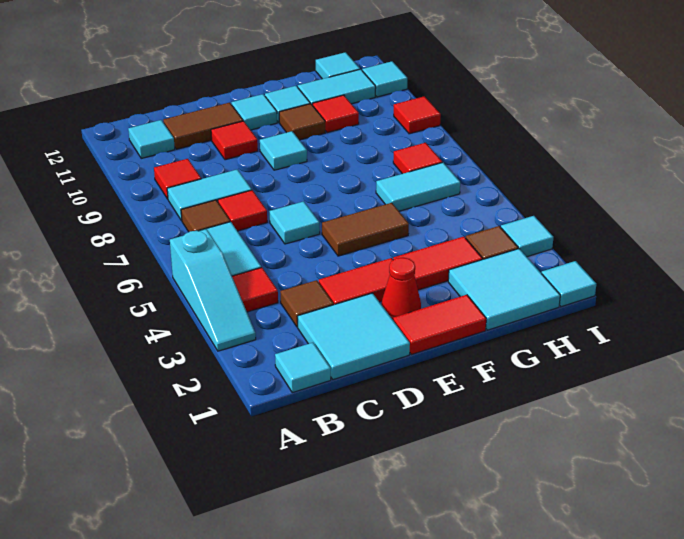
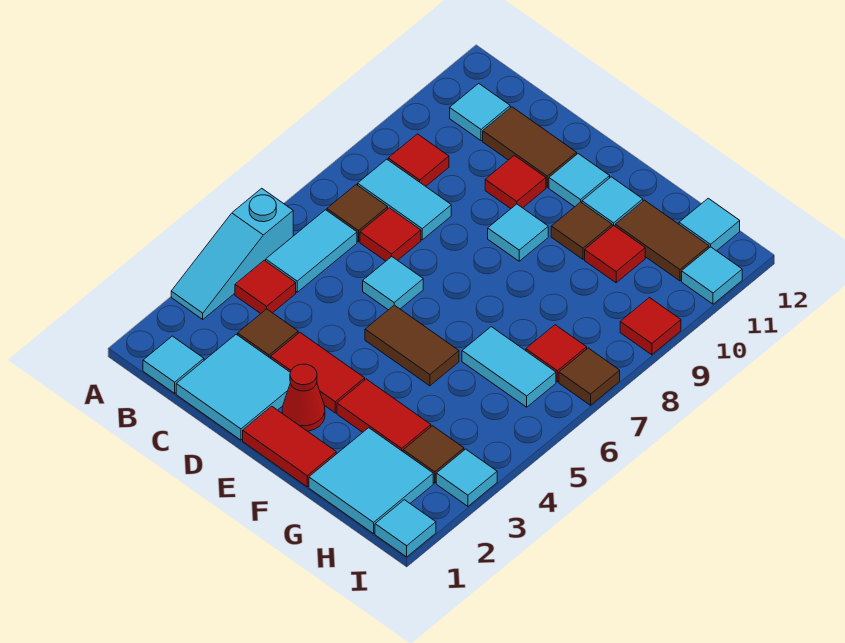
cyan tile G11:H11 level 1 -> brown tile G11:H11 level 1
none -> brown tile I7 level 1

